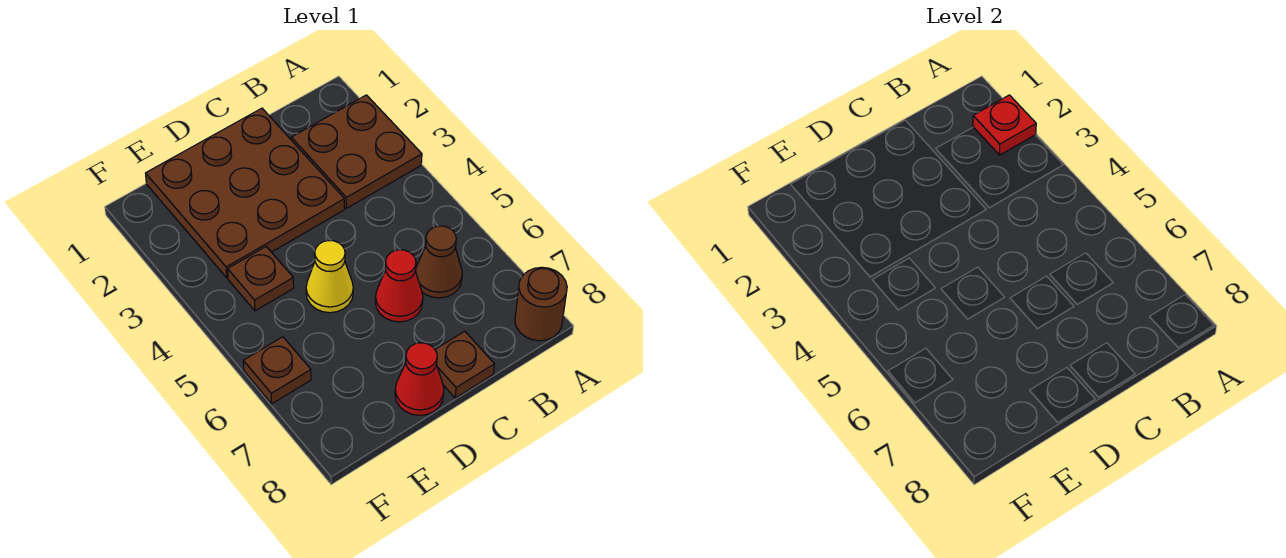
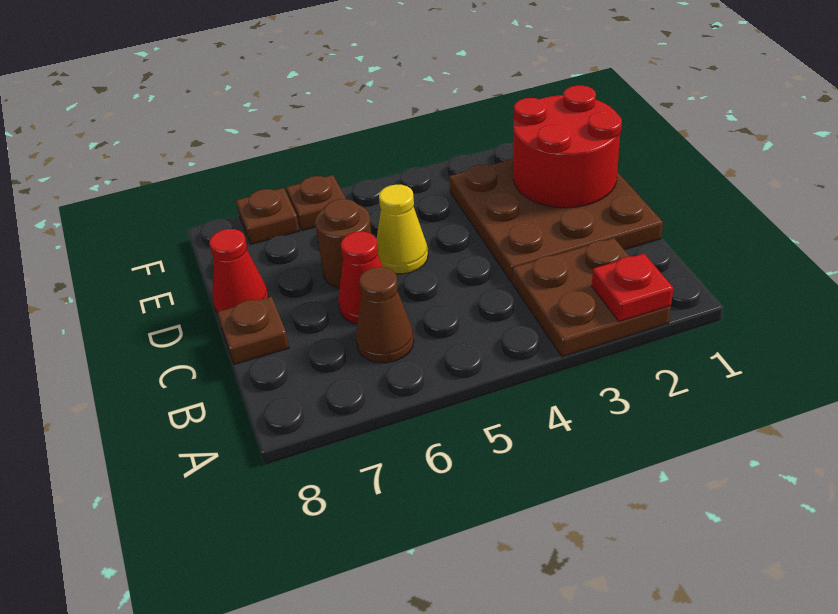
brown round brick A8 level 1 -> brown round brick D6 level 1
none -> red round brick D1:E2 level 2
brown plate E4 level 1 -> brown plate F7 level 1

